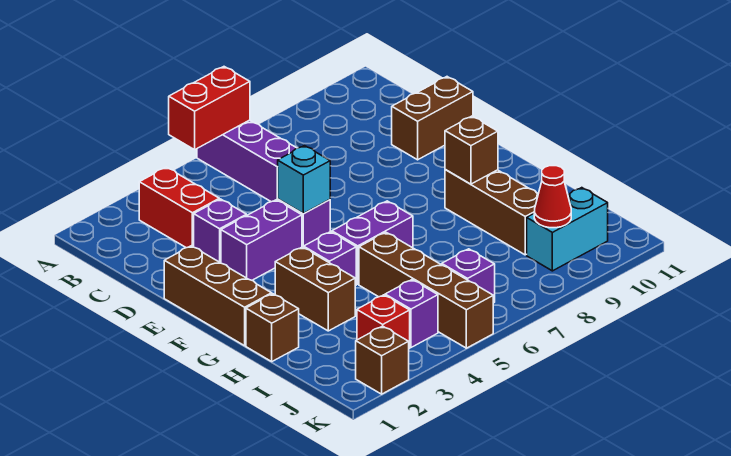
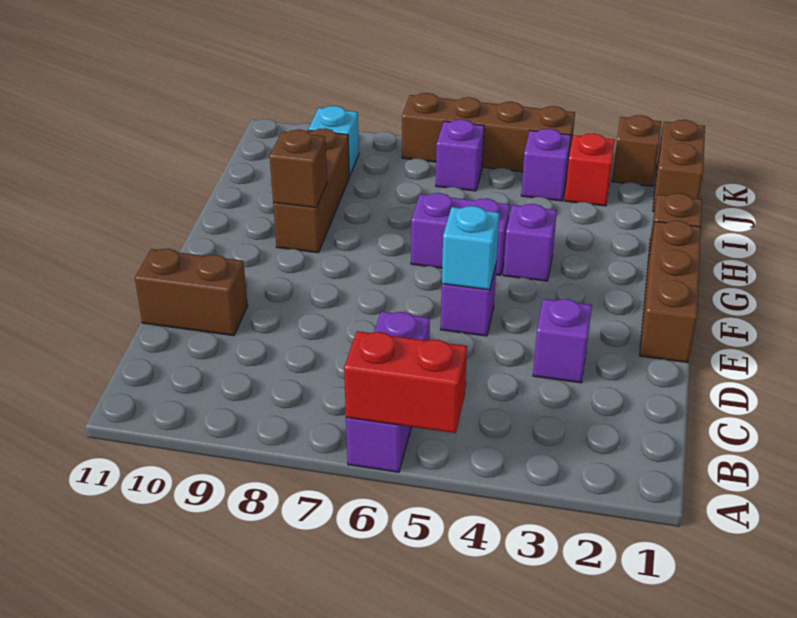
red brick B3:C3 level 1 -> none
purple brick E3:E4 level 1 -> none
brown brick G3:H3 level 1 -> brown brick J1:K1 level 1
brown brick H5:K5 level 1 -> brown brick K4:K7 level 1
cyan brick J9:J10 level 1 -> cyan brick J9 level 1
red cone J9 level 2 -> none

